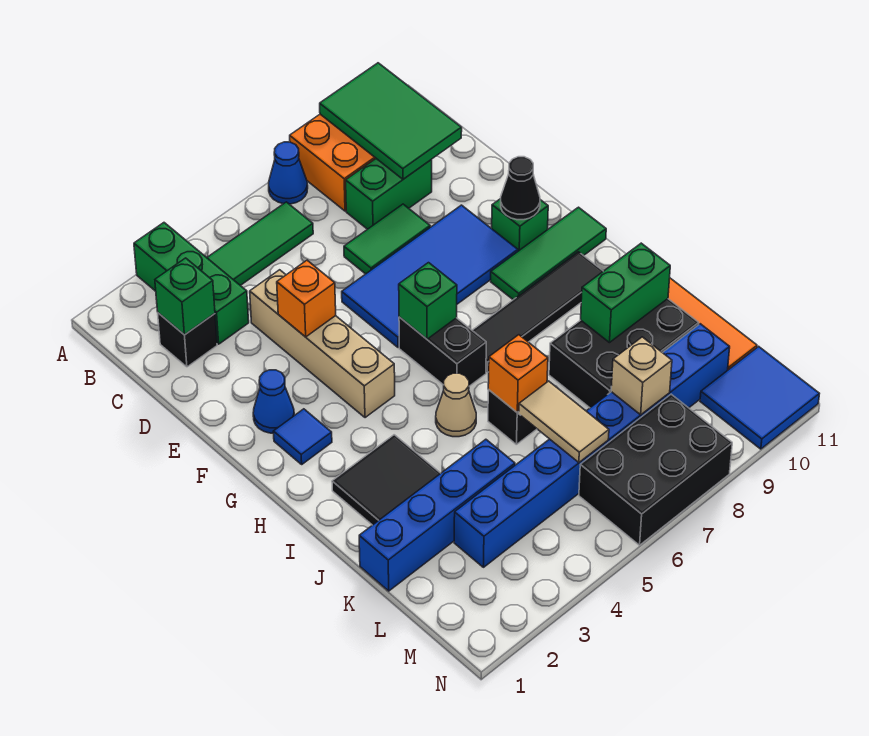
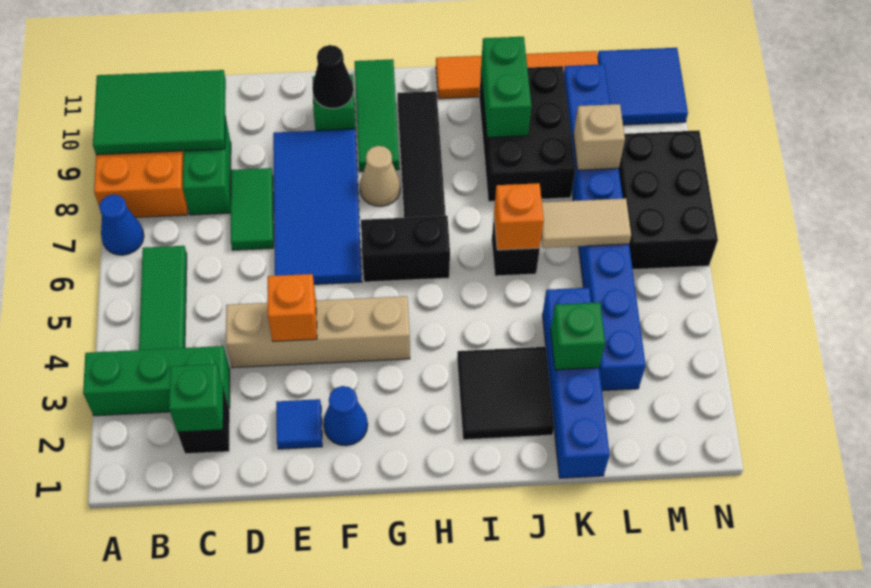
blue tile G2 level 1 -> blue tile E2 level 1
green brick G6 level 2 -> green brick K3 level 2
tan cone I5 level 1 -> tan cone G8 level 1

